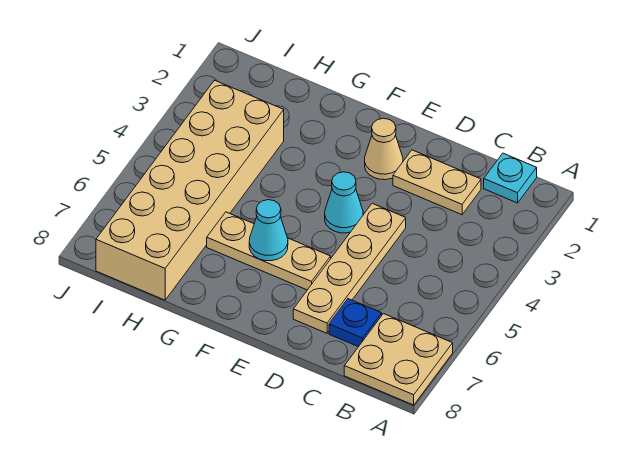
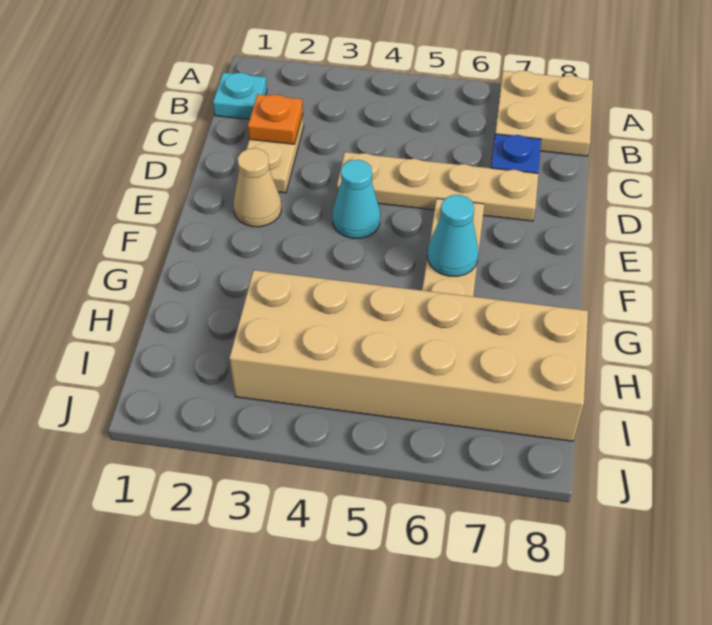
none -> orange plate C2 level 2

